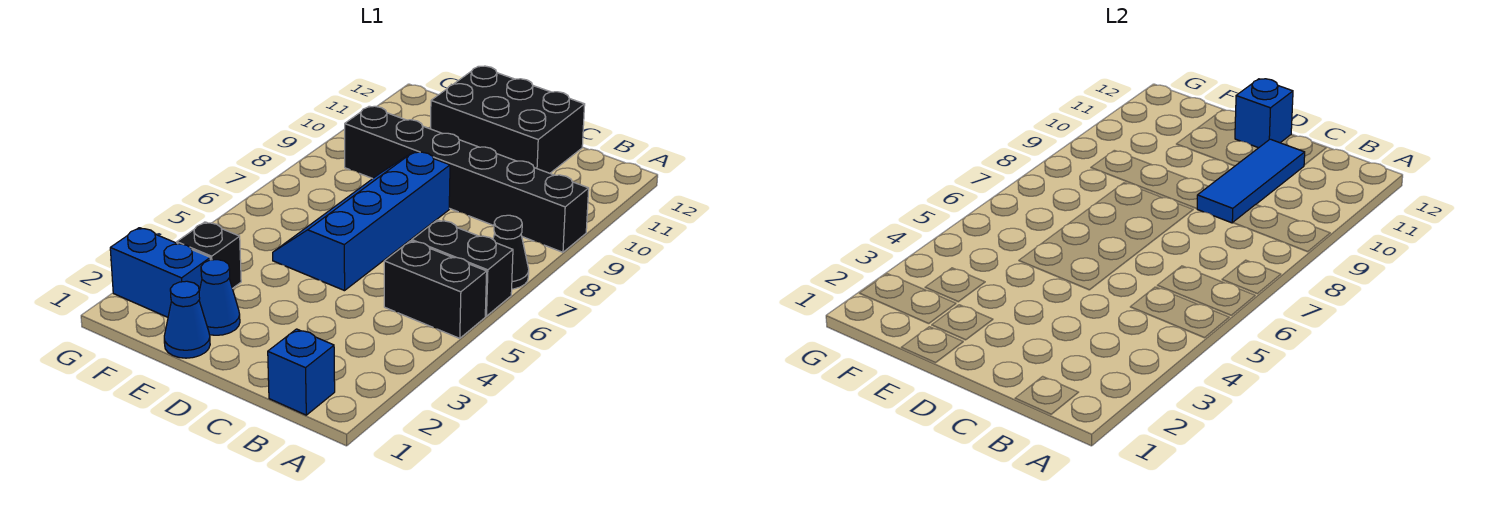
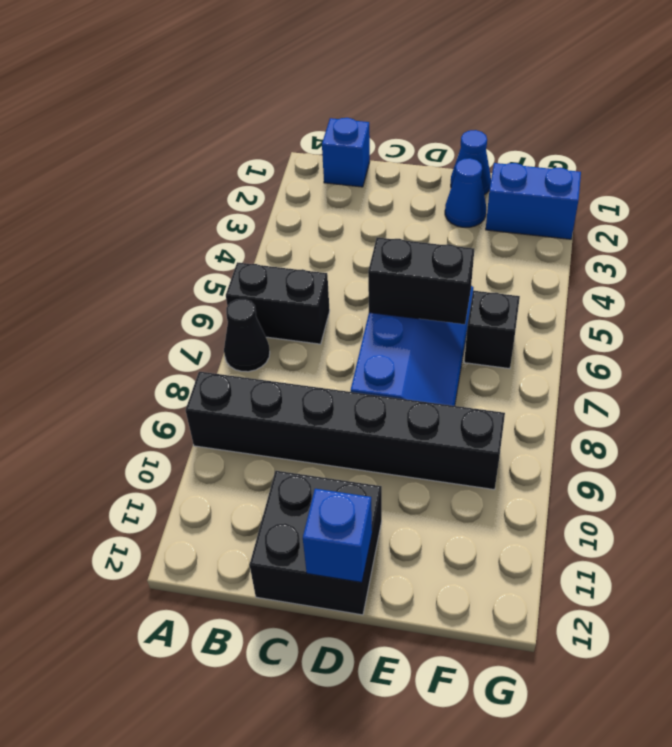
black brick A5:B5 level 1 -> black brick D6:E6 level 2
blue tile C9:C11 level 2 -> none
black brick C11:E12 level 1 -> black brick C11:D12 level 1
black brick F3 level 1 -> black brick F6 level 1

